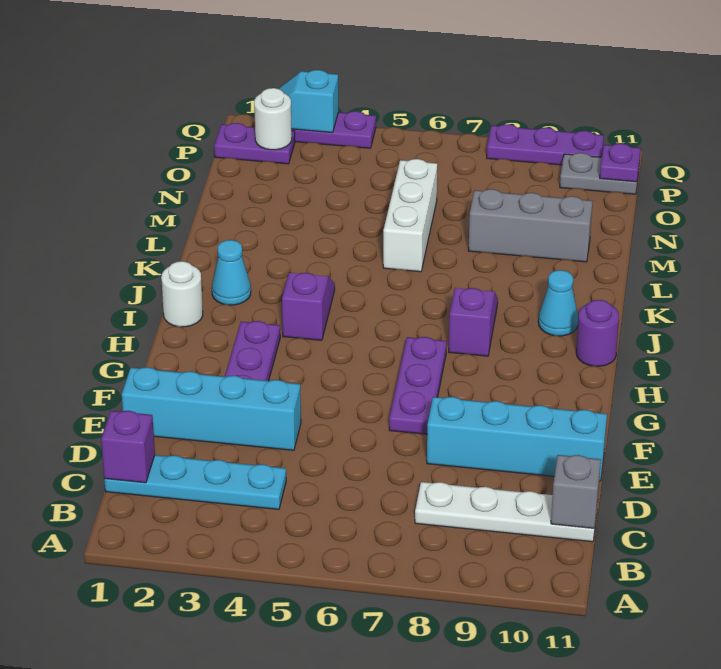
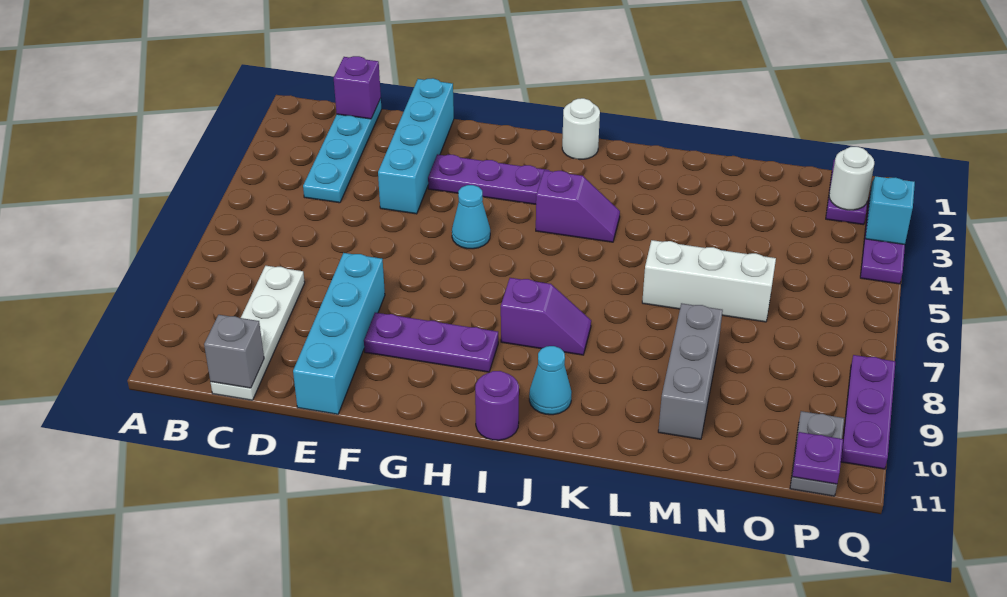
purple plate F7:H7 level 1 -> purple plate F9:H9 level 1
cyan cone J2 level 1 -> cyan cone G5 level 1

